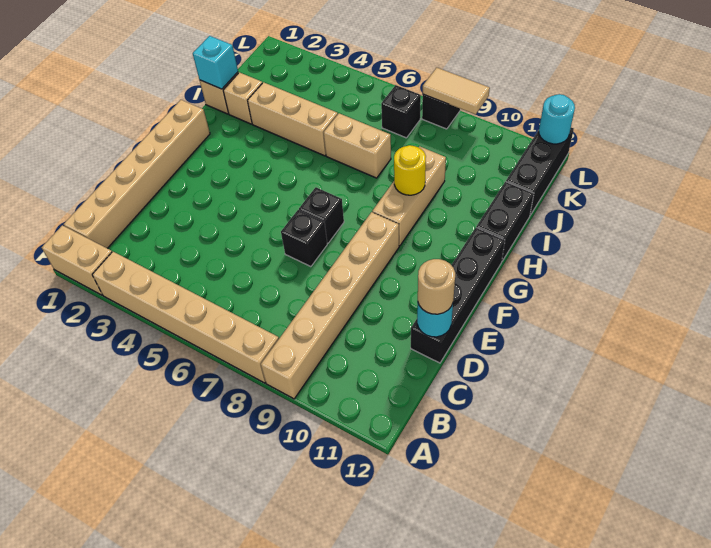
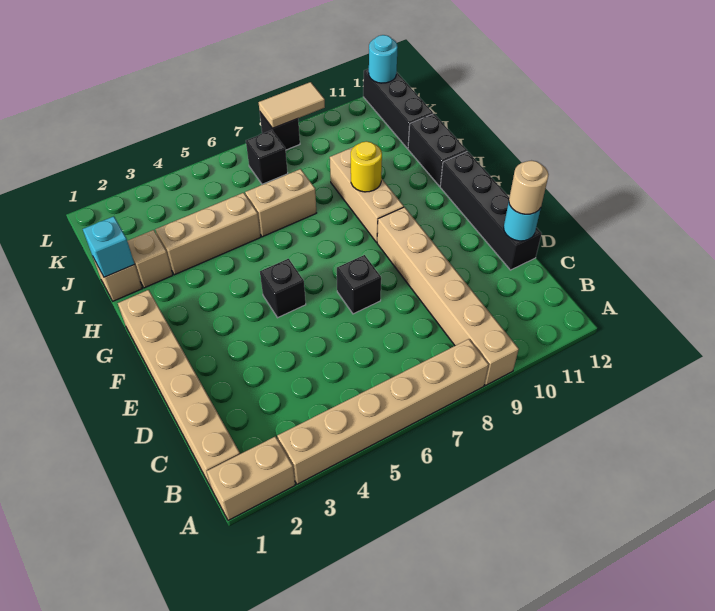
black brick F7 level 1 -> black brick F5 level 1

